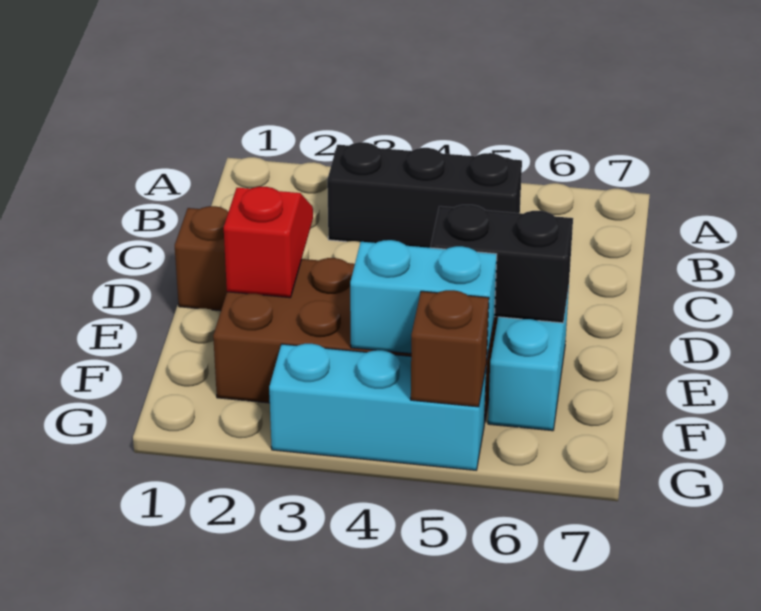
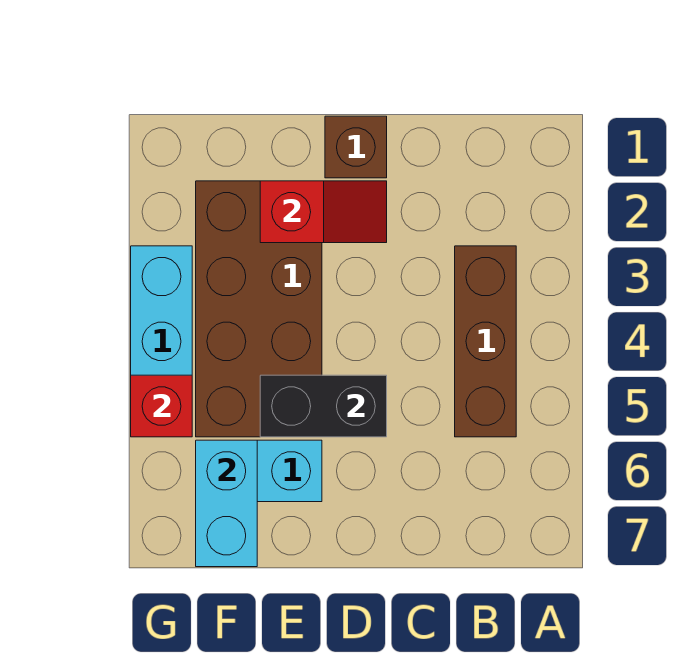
black brick B3:B5 level 1 -> brown brick B3:B5 level 1
black brick E5:E6 level 2 -> black brick D5:E5 level 2
cyan brick F4:F5 level 2 -> cyan brick F6:F7 level 2
brown brick G5 level 2 -> red brick G5 level 2

